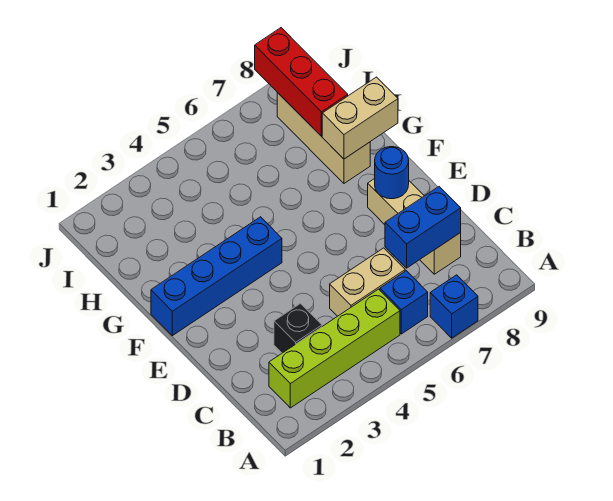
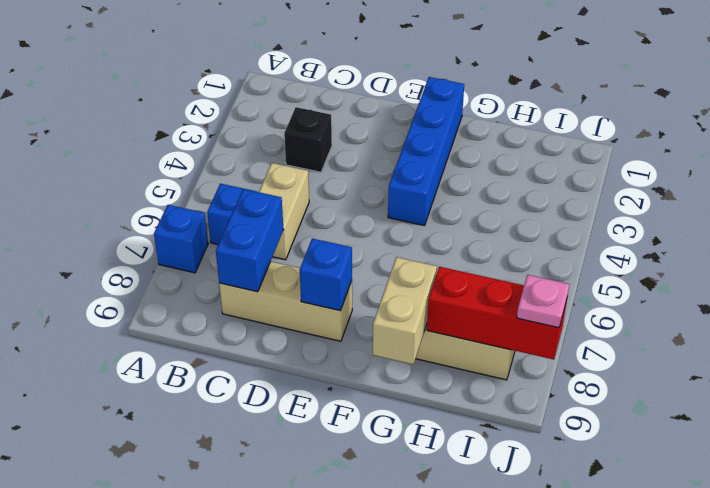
lime brick B2:B5 level 1 -> none
blue round brick E8 level 2 -> blue brick E8 level 2
none -> pink plate J8 level 3

